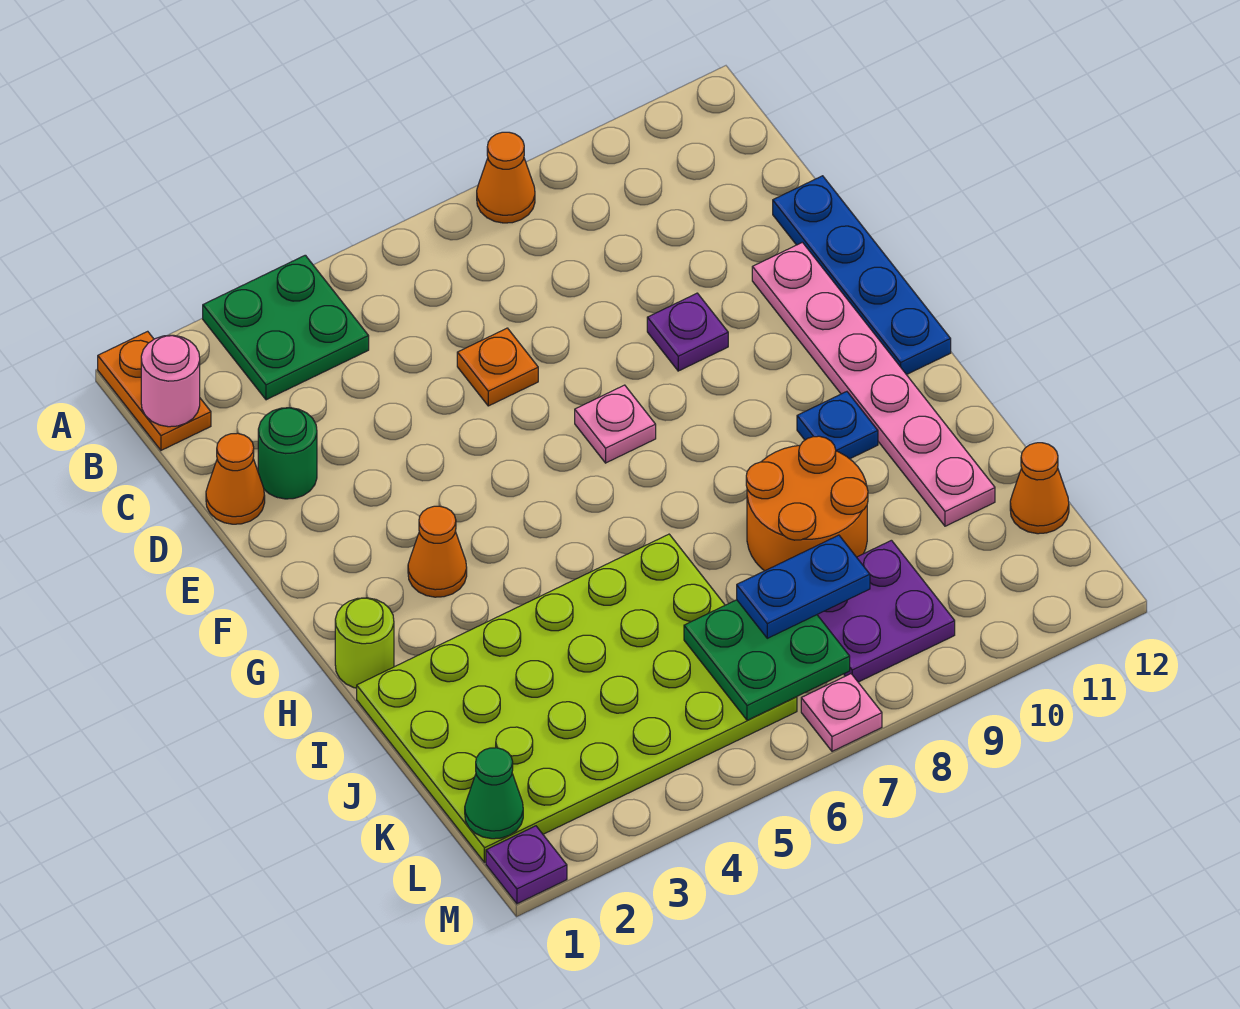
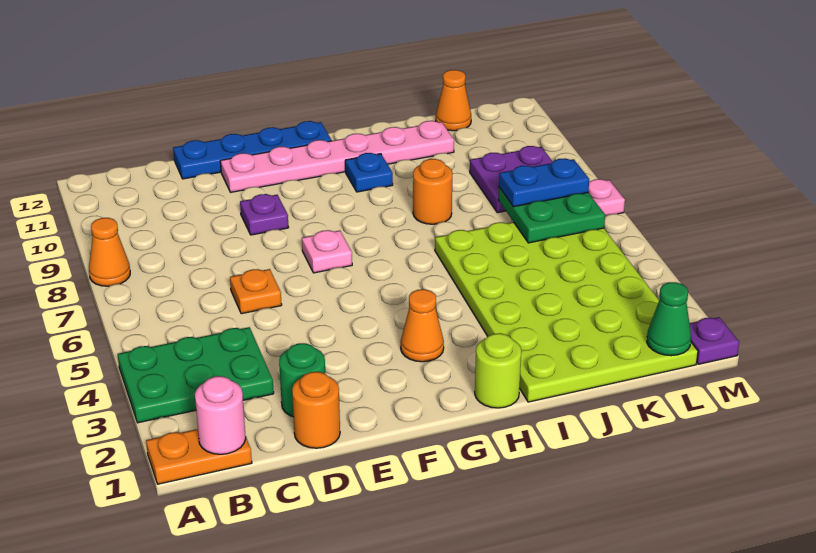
green plate A3:B4 level 1 -> green plate A3:C4 level 1
orange cone D1 level 1 -> orange round brick D1 level 1
orange round brick I8:J9 level 1 -> orange round brick I8 level 1
blue plate K7:K8 level 3 -> blue plate K7:L7 level 3

